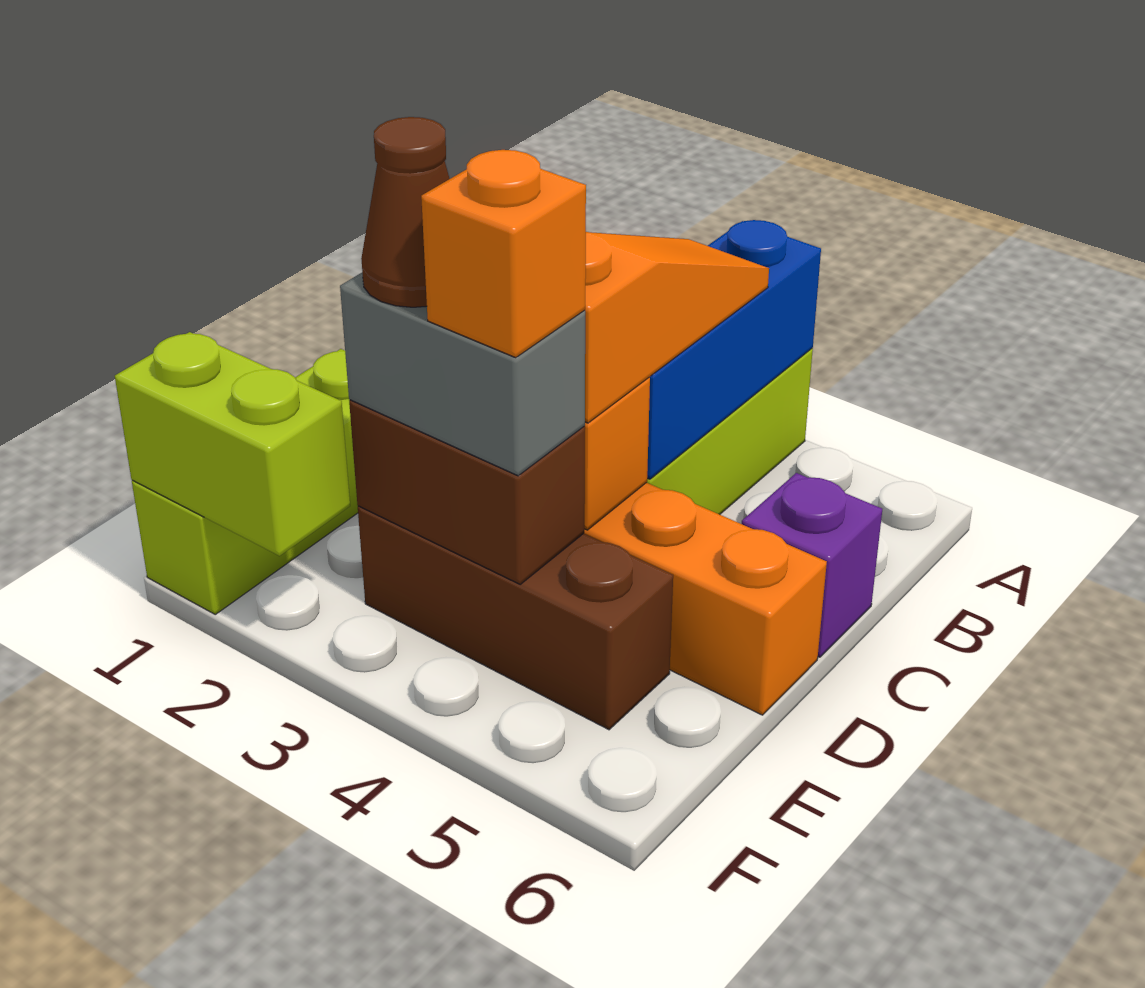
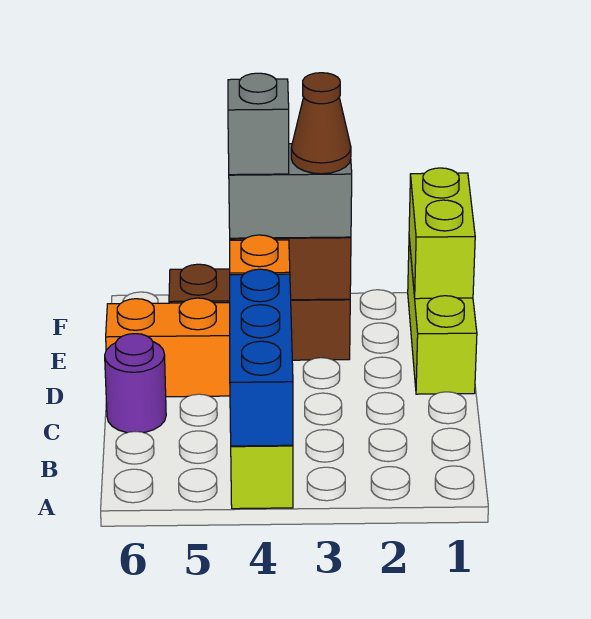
orange slope B4:D4 level 3 top D -> none
purple brick C6 level 1 -> purple round brick C6 level 1
orange brick E4 level 4 -> grey brick E4 level 4
lime brick F1:F2 level 2 -> lime brick E1:F1 level 2

